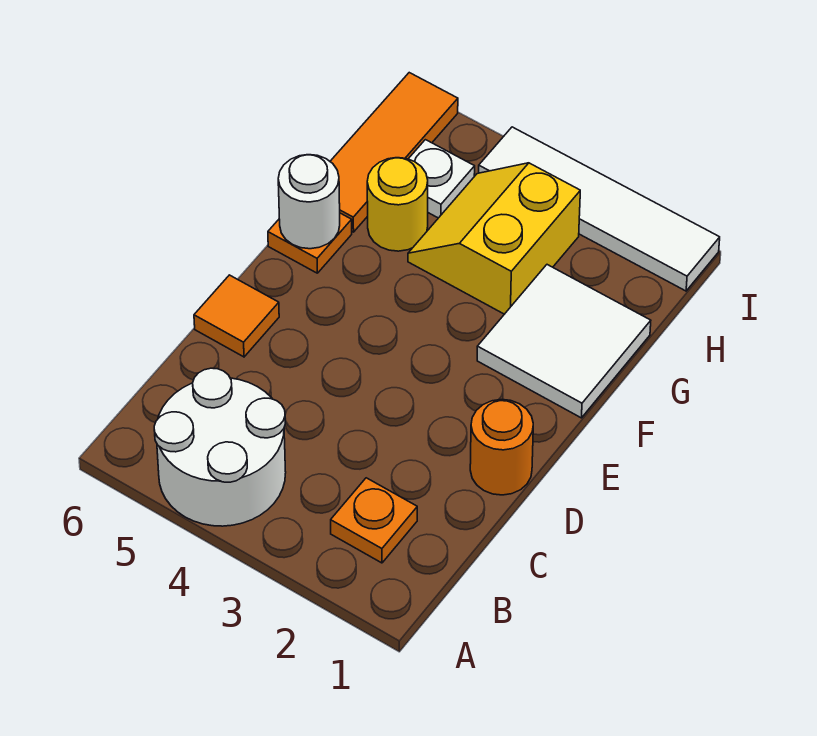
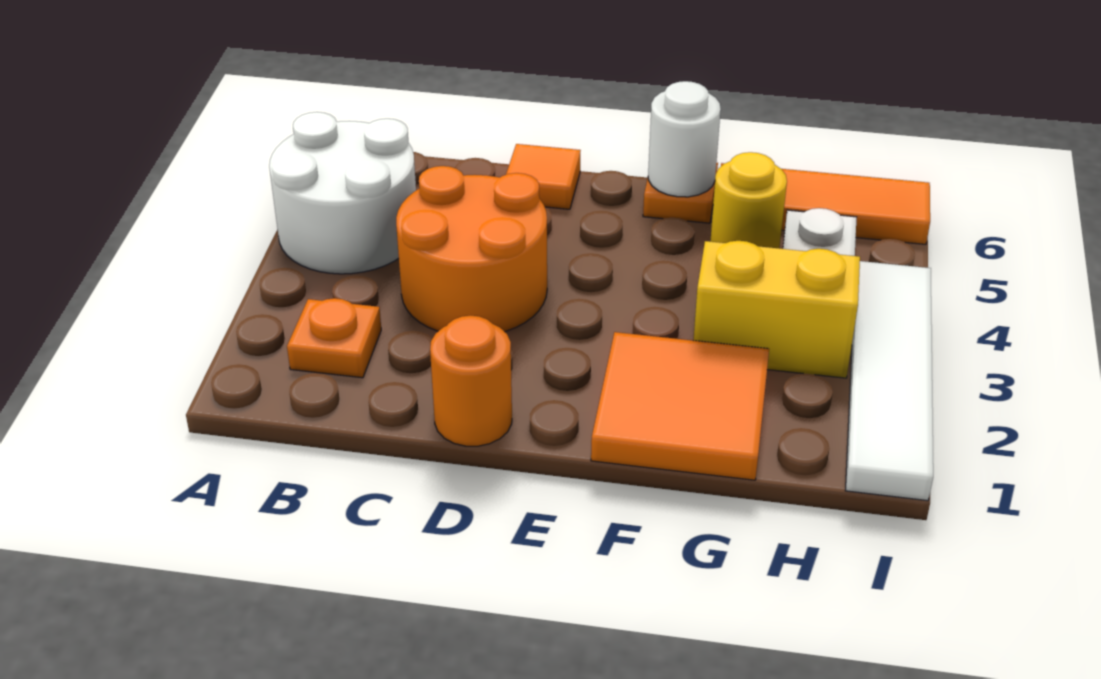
none -> orange round brick C3:D4 level 1
white tile F1:G2 level 1 -> orange tile F1:G2 level 1

